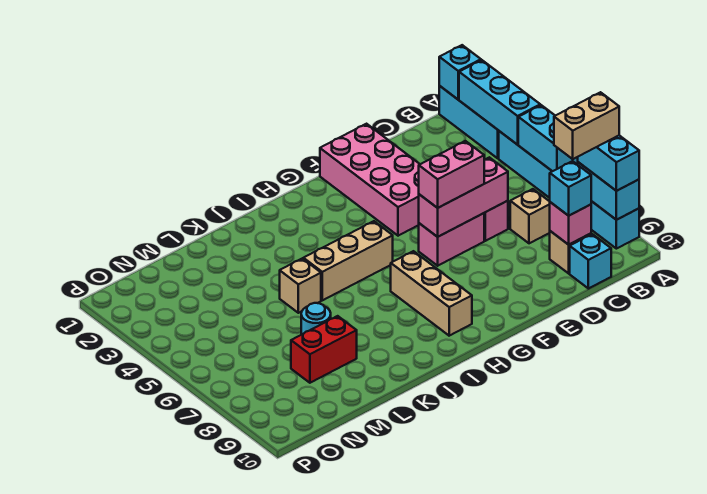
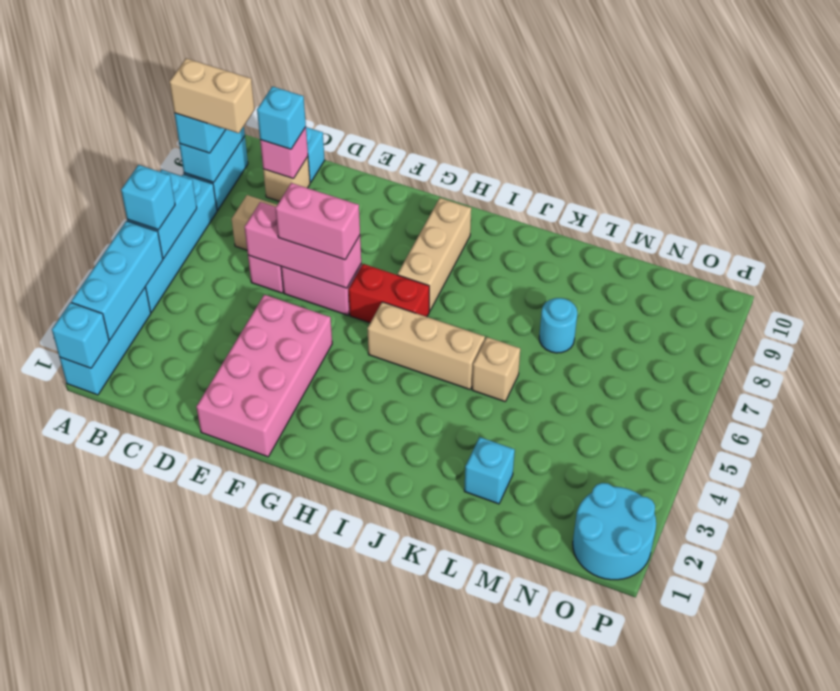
none -> cyan brick A5 level 3
none -> cyan brick L2 level 1
red brick L8:M8 level 1 -> red brick G6:H6 level 1
none -> cyan round brick O1:P2 level 1

